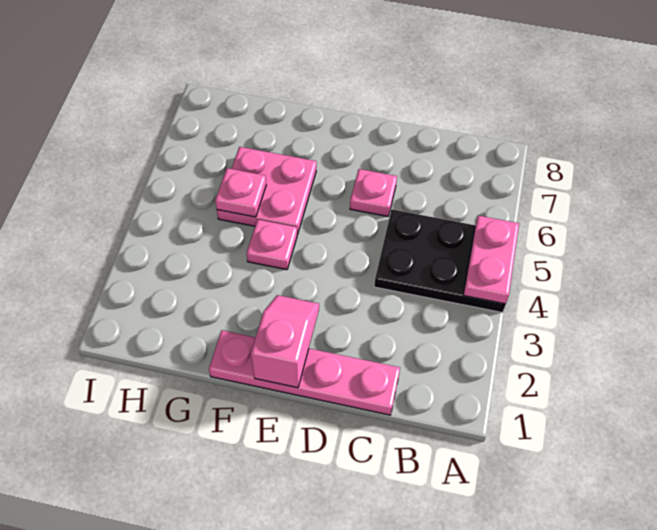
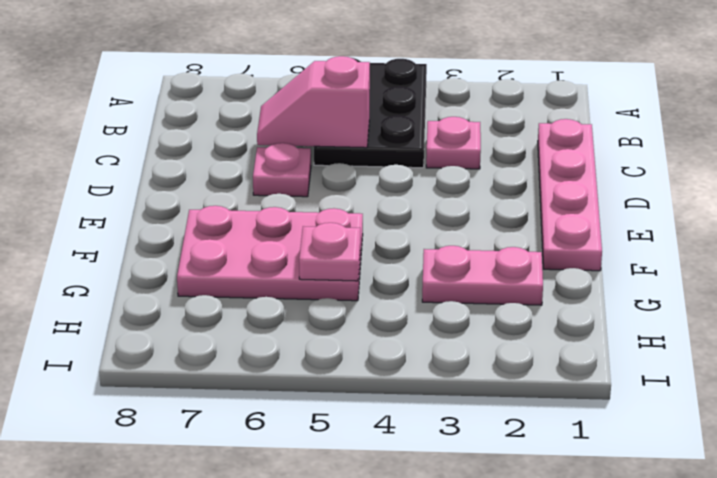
pink plate A4:A5 level 2 -> pink plate G2:G3 level 1
pink slope E1:E2 level 2 top 1 -> pink slope C5:C6 level 2 top 5
pink plate F4 level 1 -> pink plate C3 level 1
pink plate F5:G6 level 1 -> pink plate F5:G7 level 1

